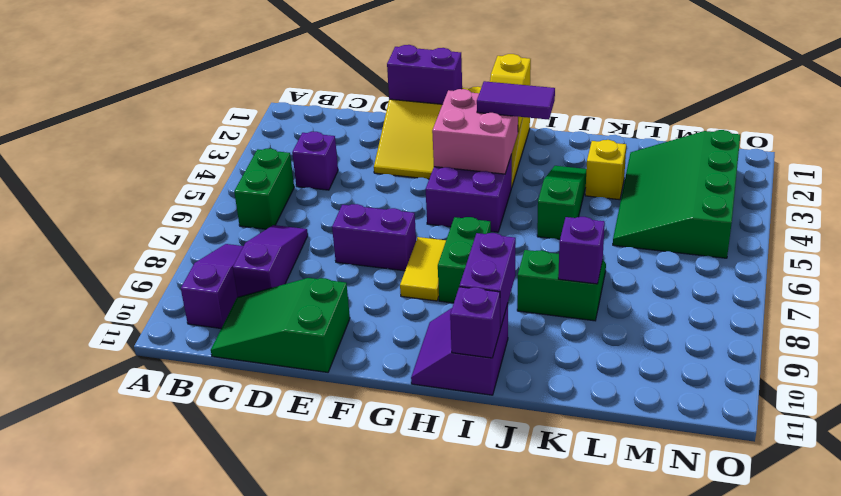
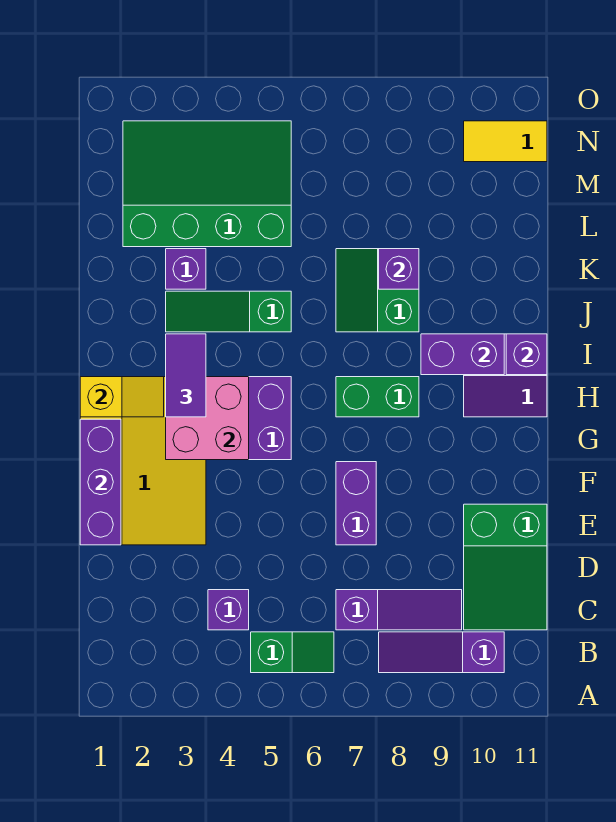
green brick B5:B6 level 1 -> green slope B5:B6 level 1 top 5
purple slope C7:C9 level 1 top 9 -> purple slope C7:C9 level 1 top 7
purple brick E1:F1 level 2 -> purple brick E1:G1 level 2
yellow tile G7:G8 level 1 -> yellow tile N10:N11 level 1
yellow brick K3 level 1 -> purple brick K3 level 1
green slope L2:N5 level 1 top N -> green slope L2:N5 level 1 top L

